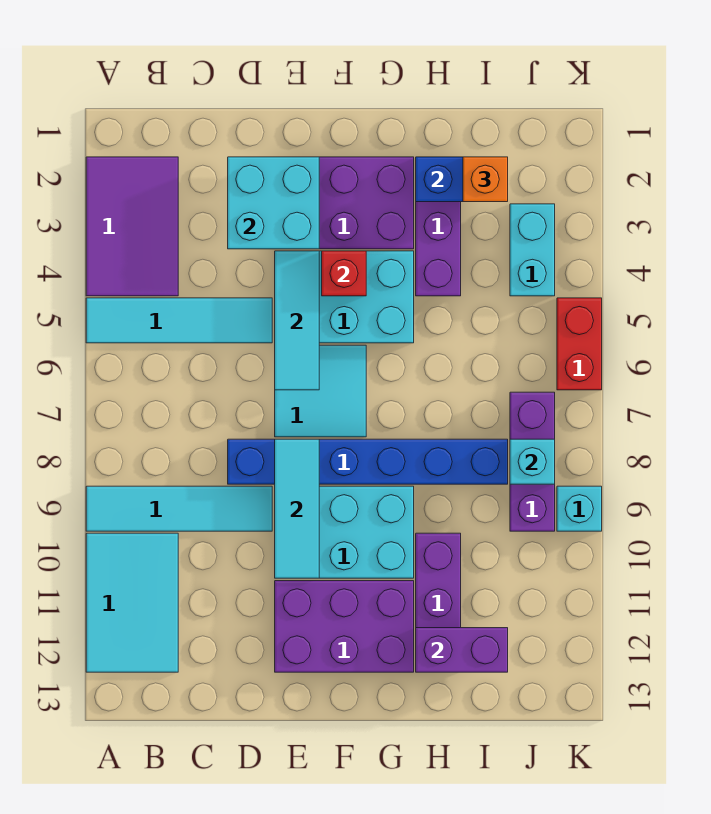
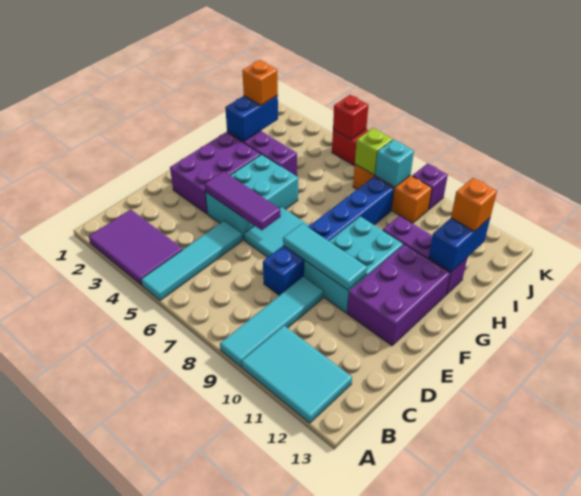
cyan brick D2:E3 level 2 -> none
cyan tile E4:E6 level 2 -> purple tile E4:E6 level 2
red brick F4 level 2 -> red brick K5 level 2
purple brick H12:I12 level 2 -> blue brick H12:I12 level 2
none -> orange brick I12 level 3
cyan brick J3:J4 level 1 -> none
purple brick J7:J9 level 1 -> orange brick J7:J9 level 1
none -> lime brick J7 level 2
cyan brick K9 level 1 -> purple brick K9 level 1

